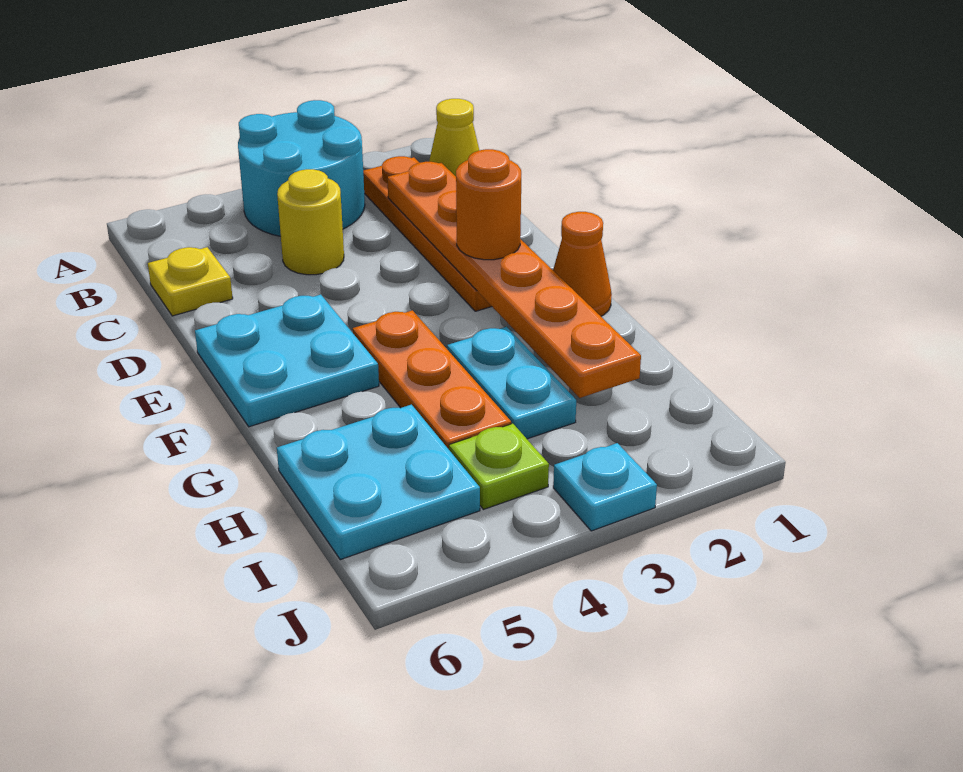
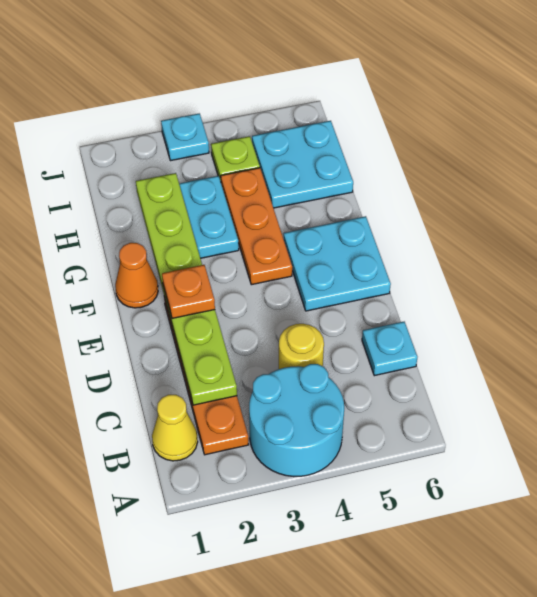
orange plate C2:H2 level 2 -> lime plate C2:H2 level 2
yellow plate C6 level 1 -> cyan plate C6 level 1
orange round brick E2 level 3 -> orange plate E2 level 3

